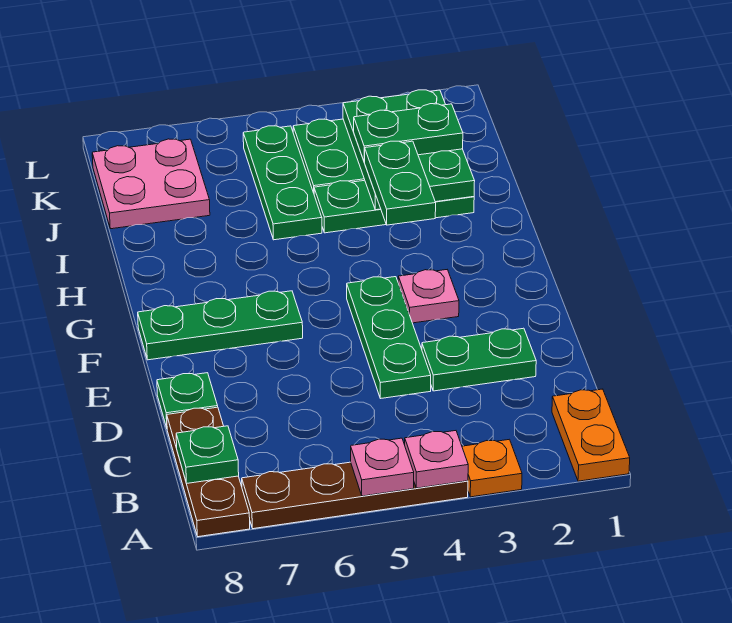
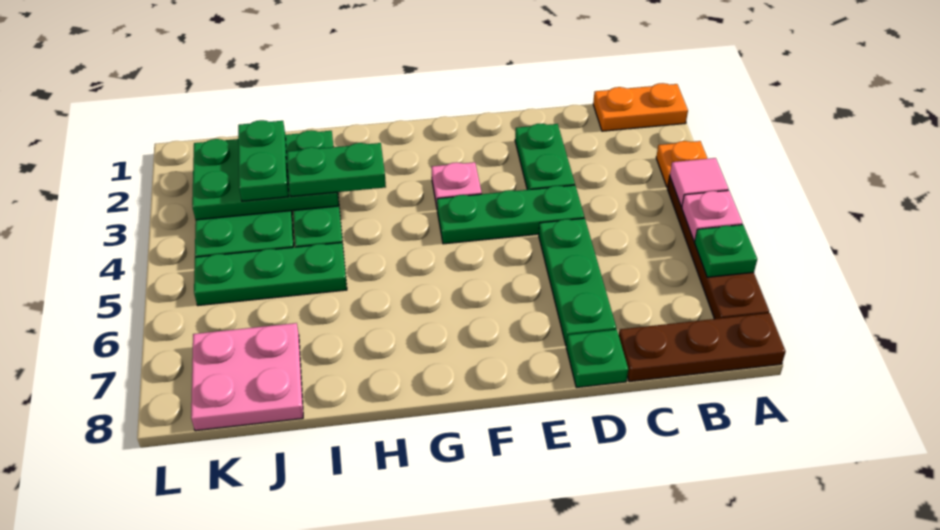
pink plate A4 level 2 -> pink tile A4 level 2
green plate B8 level 2 -> green plate A6 level 2
green plate F6:F8 level 1 -> green plate D5:D7 level 1

